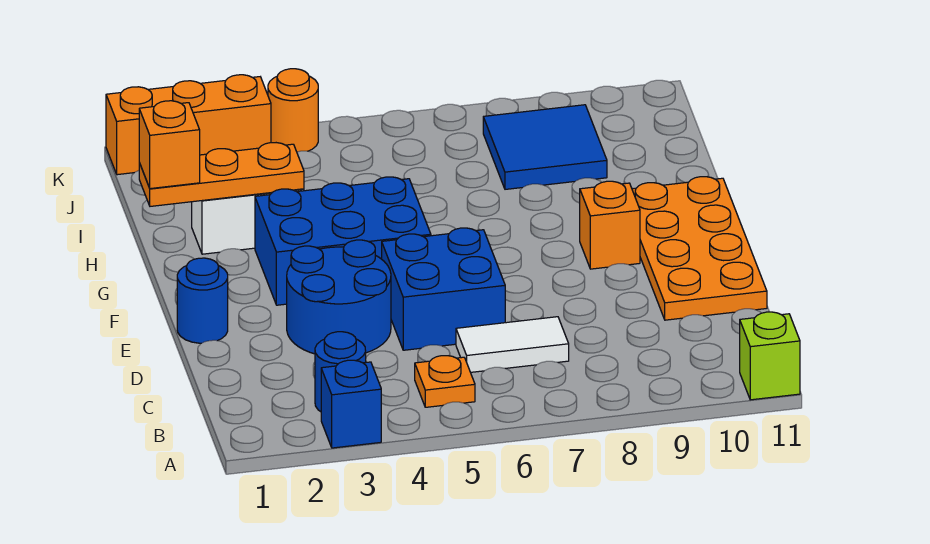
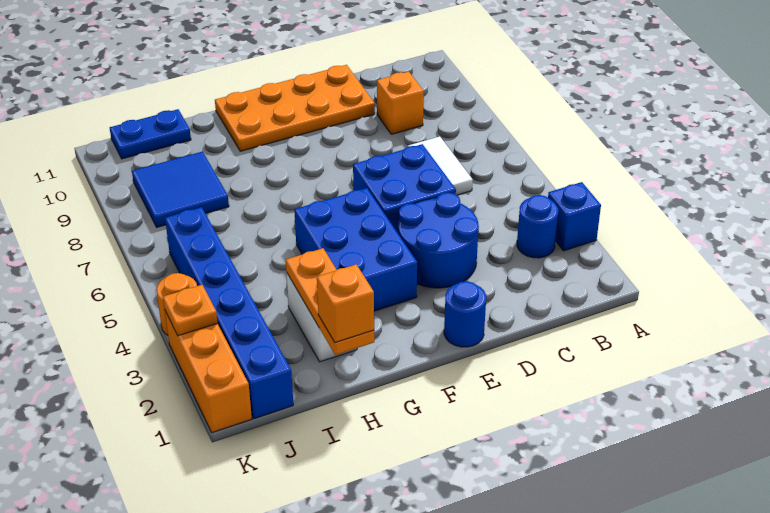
lime brick A11 level 1 -> none
orange plate B5 level 1 -> orange plate K3 level 2
orange brick F9 level 1 -> orange brick C9 level 1
none -> blue plate I11:J11 level 1
none -> blue brick J1:J6 level 1

